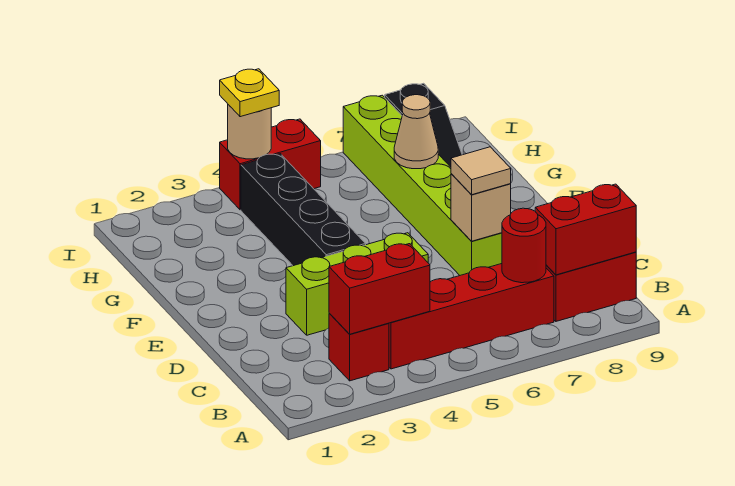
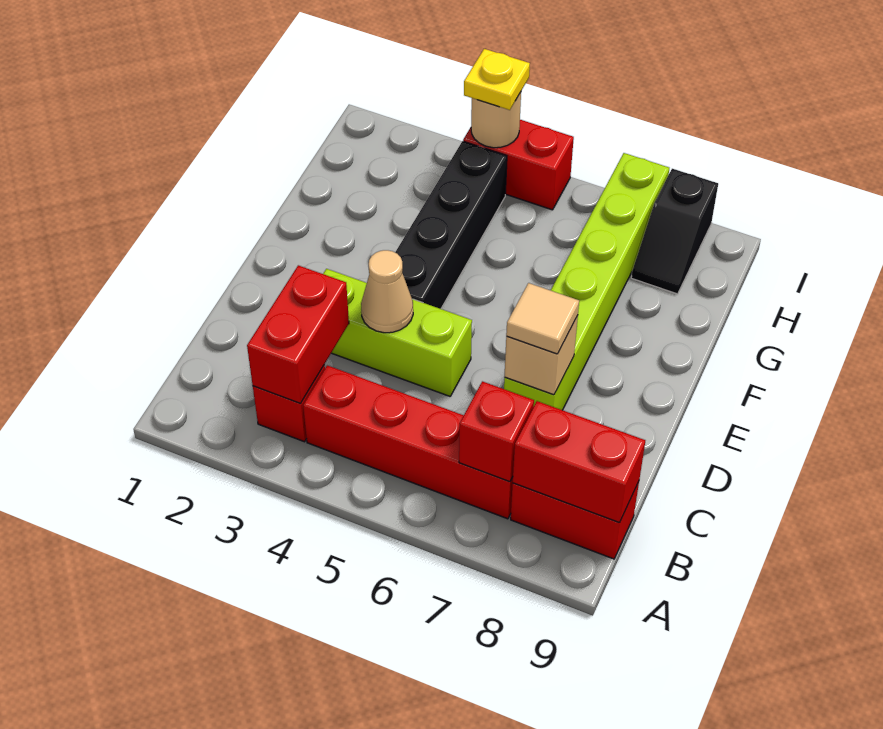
red brick B3:B4 level 2 -> red brick B3:C3 level 2
red round brick B7 level 2 -> red brick B7 level 2
tan cone G7 level 2 -> tan cone D4 level 2

